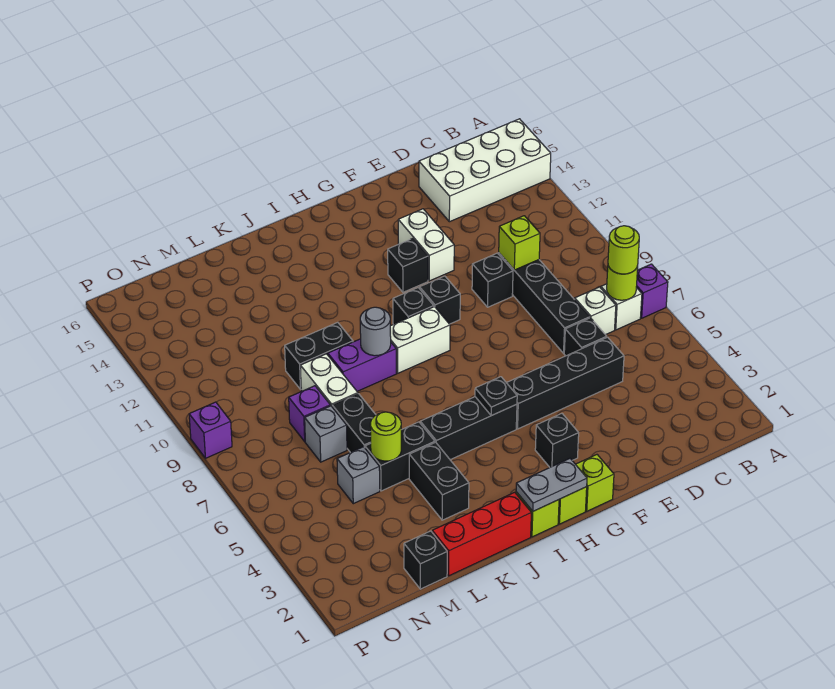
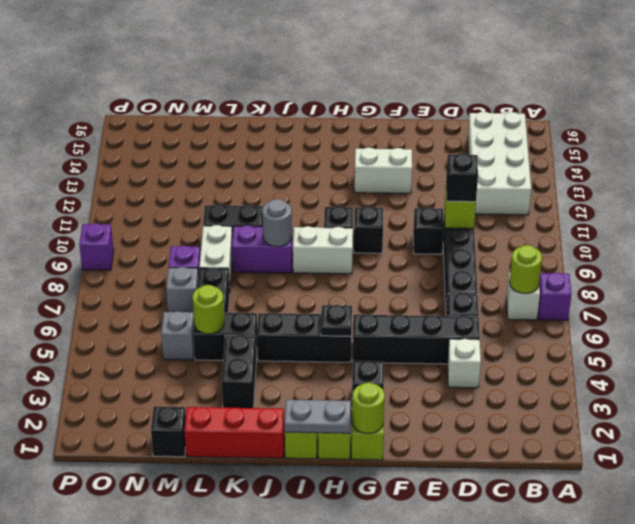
white brick A14:D15 level 1 -> white brick B12:C15 level 1
lime round brick B7 level 3 -> lime round brick G1 level 2
white brick C7 level 1 -> white brick D4 level 1
white brick F12:F13 level 1 -> white brick F13:G13 level 1
black brick G12 level 1 -> black brick D10 level 3

